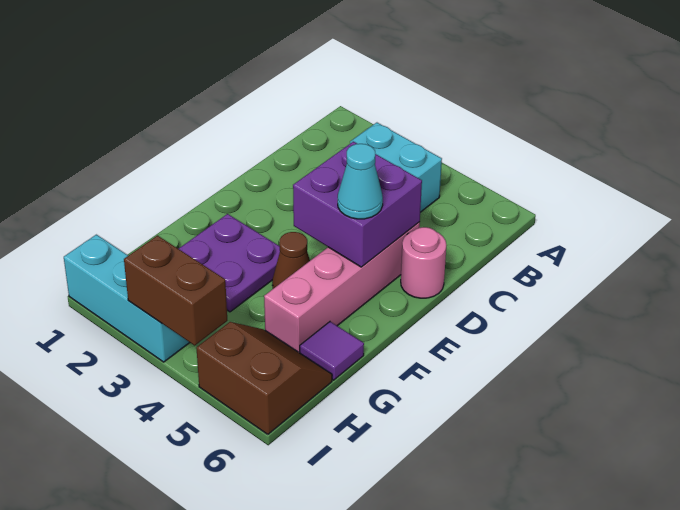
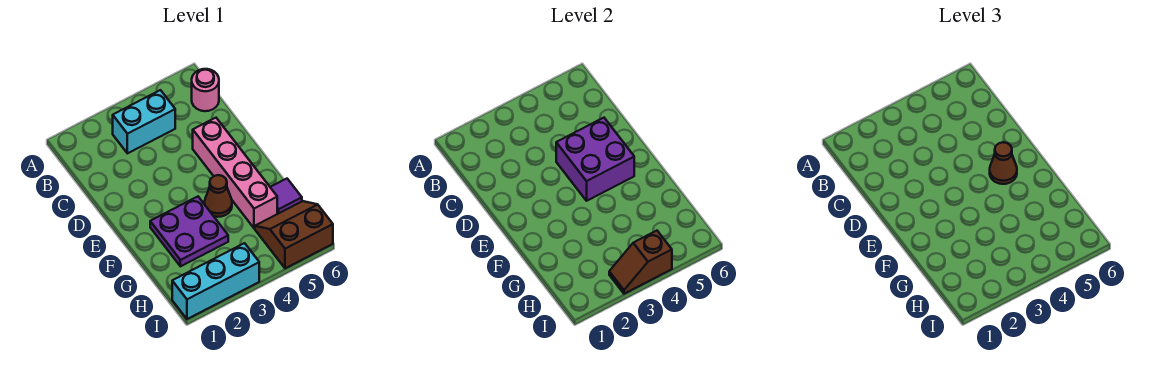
pink round brick D6 level 1 -> pink round brick B6 level 1
cyan cone E5 level 3 -> brown cone E5 level 3
brown brick I3:I4 level 2 -> brown slope I3:I4 level 2 top 4

